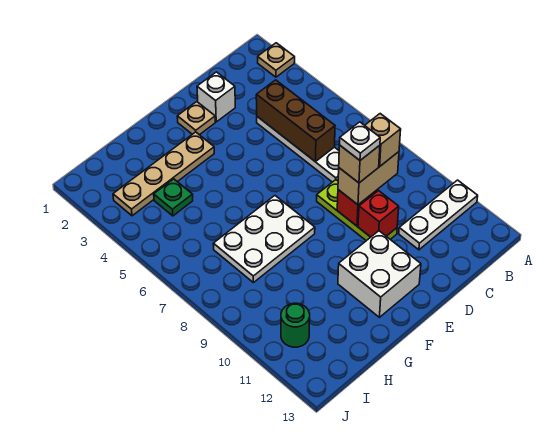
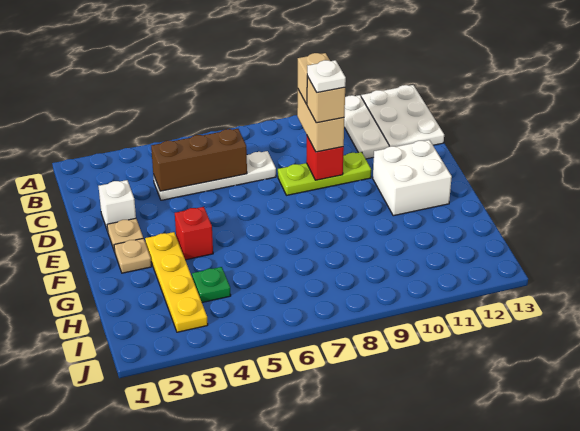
tan plate A2 level 1 -> tan plate F2 level 1
red brick D10 level 2 -> red brick F4 level 1
tan plate F3:I3 level 1 -> yellow plate F3:I3 level 1
white plate F7:H8 level 1 -> white plate A12:C13 level 1
green round brick I11 level 1 -> none

